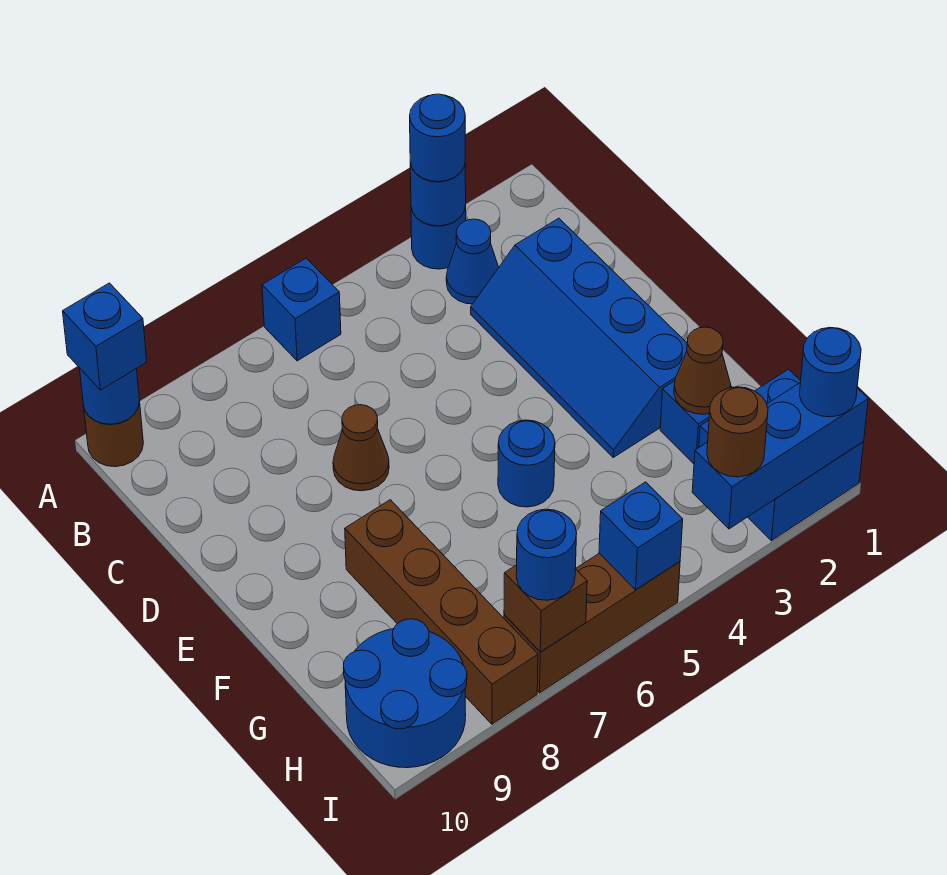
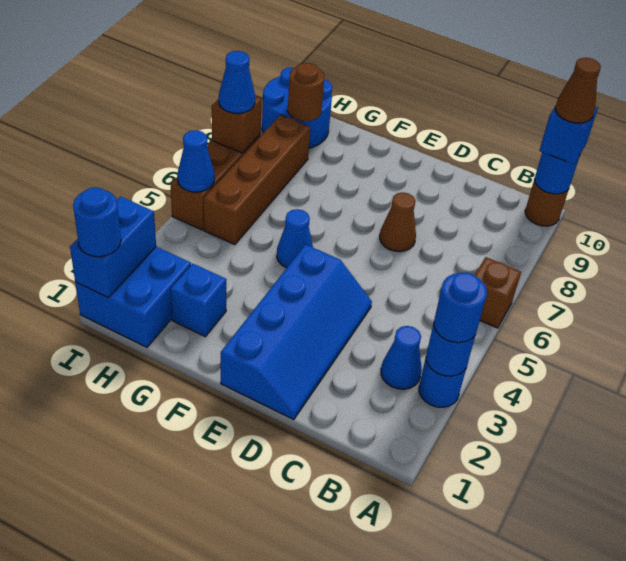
blue brick A6 level 1 -> brown brick A6 level 1
blue slope C2:F3 level 1 top 2 -> blue slope D1:E4 level 1 top E
blue round brick F5 level 1 -> blue cone F5 level 1
brown brick F8:I8 level 1 -> brown brick H5:H8 level 1
brown cone G2 level 2 -> brown cone A10 level 4
blue brick I1:I3 level 2 -> blue brick I1:I2 level 2
brown round brick I3 level 3 -> brown round brick H9 level 2
blue brick I5 level 2 -> blue cone I5 level 2
blue round brick I7 level 3 -> blue cone I7 level 3

